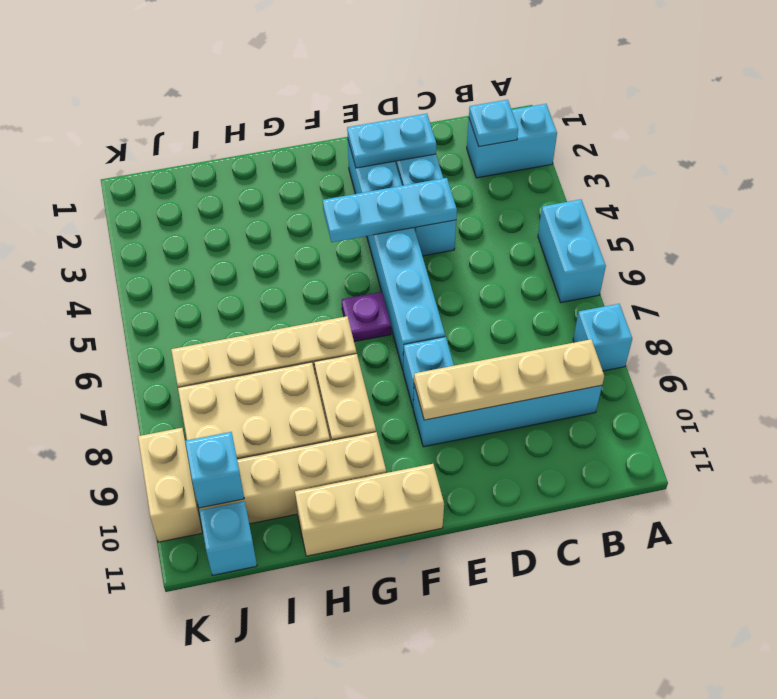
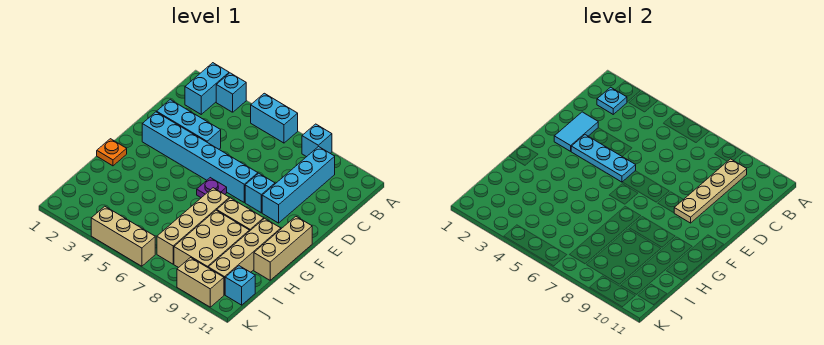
cyan plate D2:E2 level 2 -> cyan tile D2:E2 level 2
cyan plate D4:F4 level 2 -> cyan plate E3:E5 level 2
none -> orange plate G1 level 1
cyan brick J10 level 2 -> cyan brick A3 level 1
none -> tan brick K4:K6 level 1

